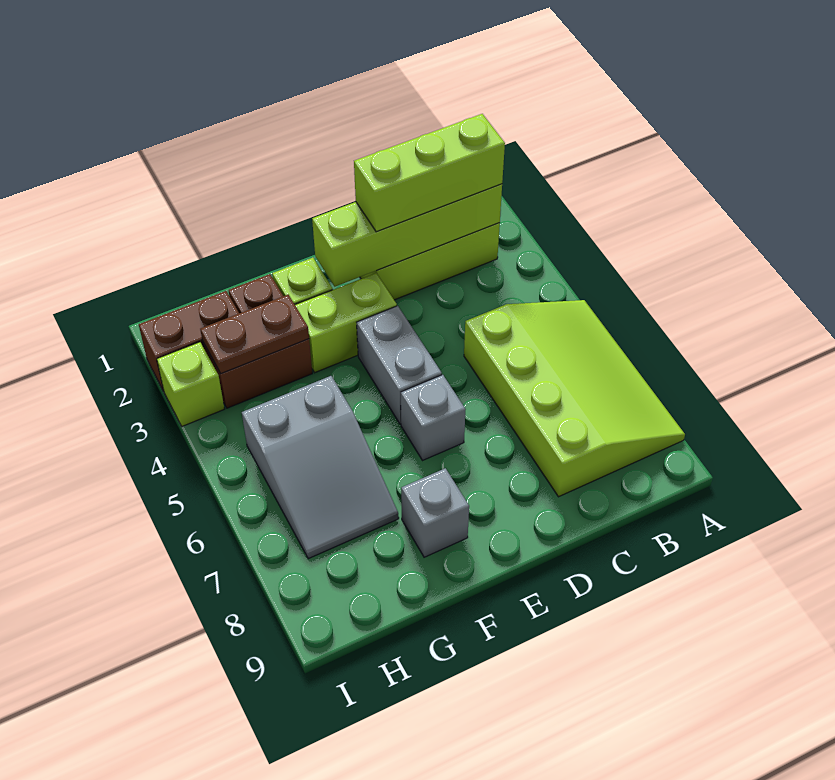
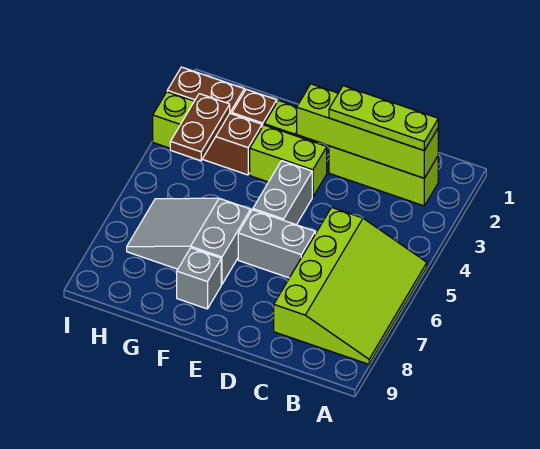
lime brick B2:D2 level 3 -> lime plate B2:D2 level 3
grey brick E6 level 1 -> grey brick D6:E6 level 1
brown plate G3:H3 level 2 -> brown plate H3:H4 level 2
grey slope G5:H7 level 1 top 5 -> grey slope F6:H7 level 1 top F

